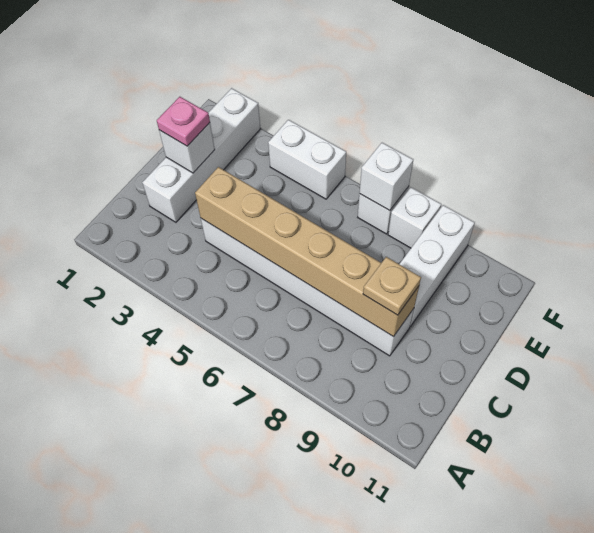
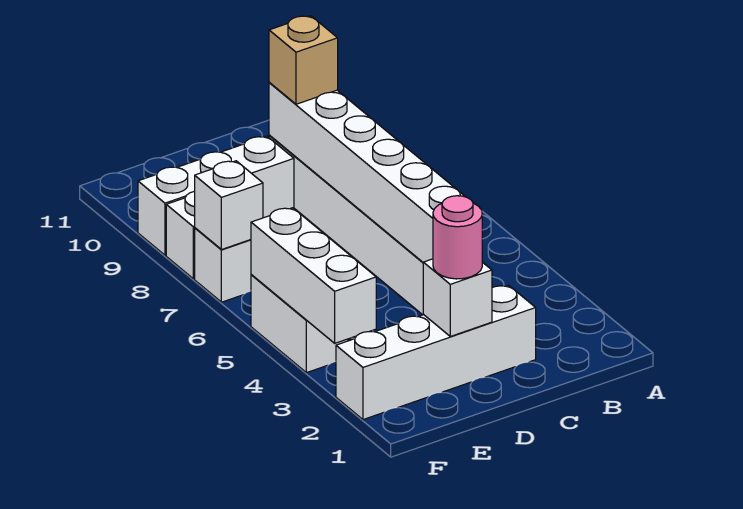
tan brick C4:C9 level 2 -> white brick C4:C9 level 2
tan plate C9 level 3 -> tan brick C9 level 3
pink plate D2 level 3 -> pink round brick D2 level 3
none -> white brick F3:F5 level 2

